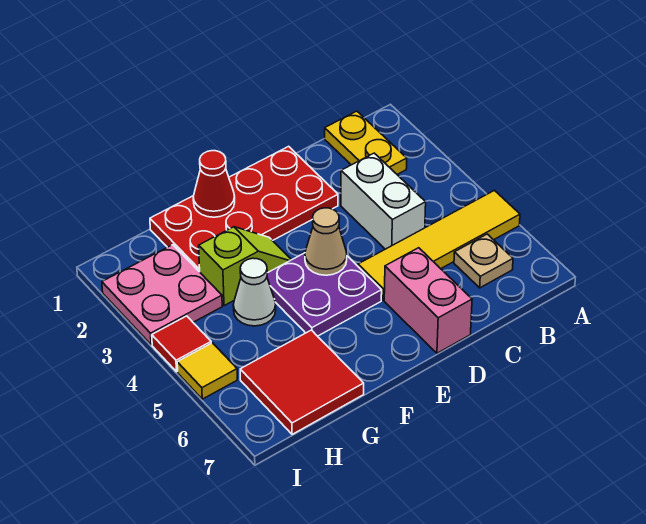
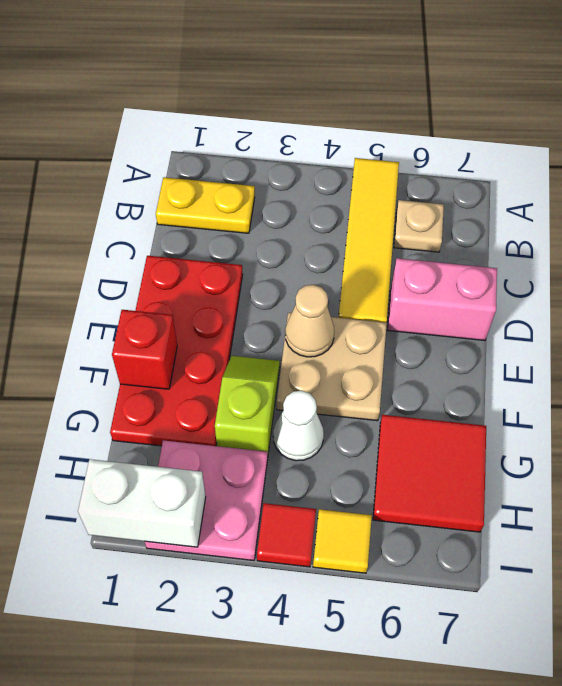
white brick C3:C4 level 1 -> white brick I1:I2 level 2
purple plate E4:F5 level 1 -> tan plate E4:F5 level 1
red cone F1 level 2 -> red brick F1 level 2

